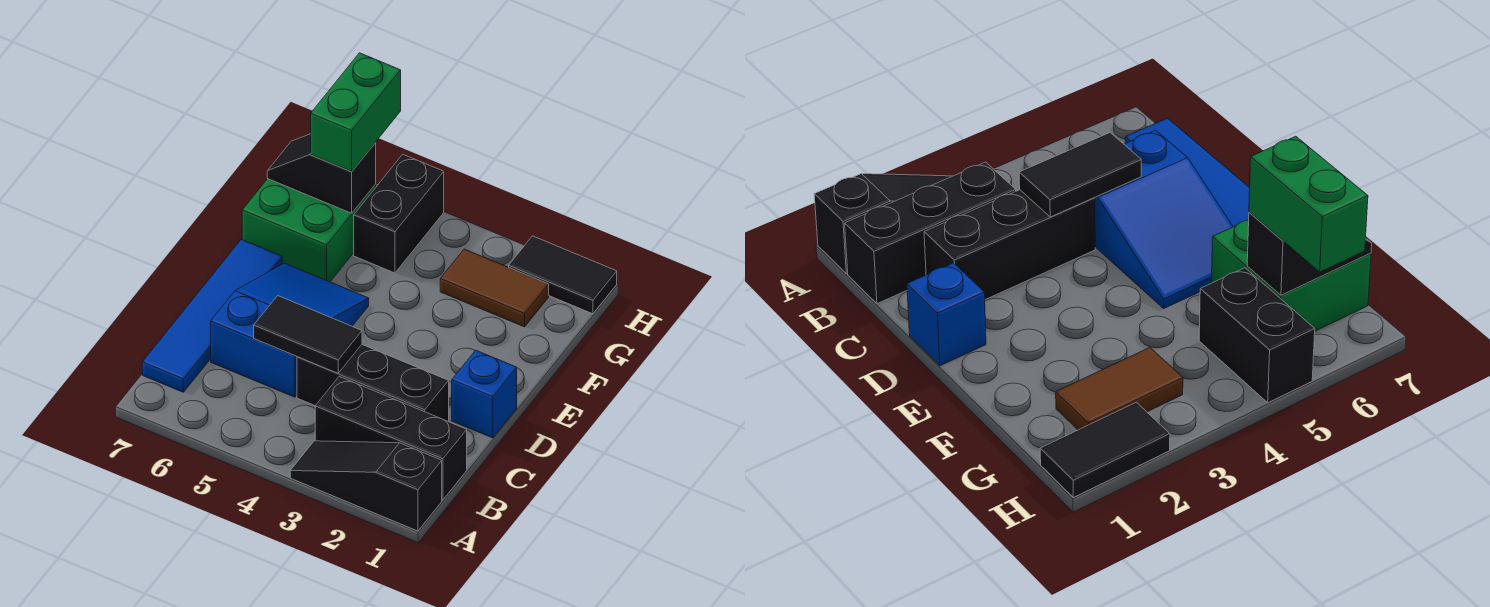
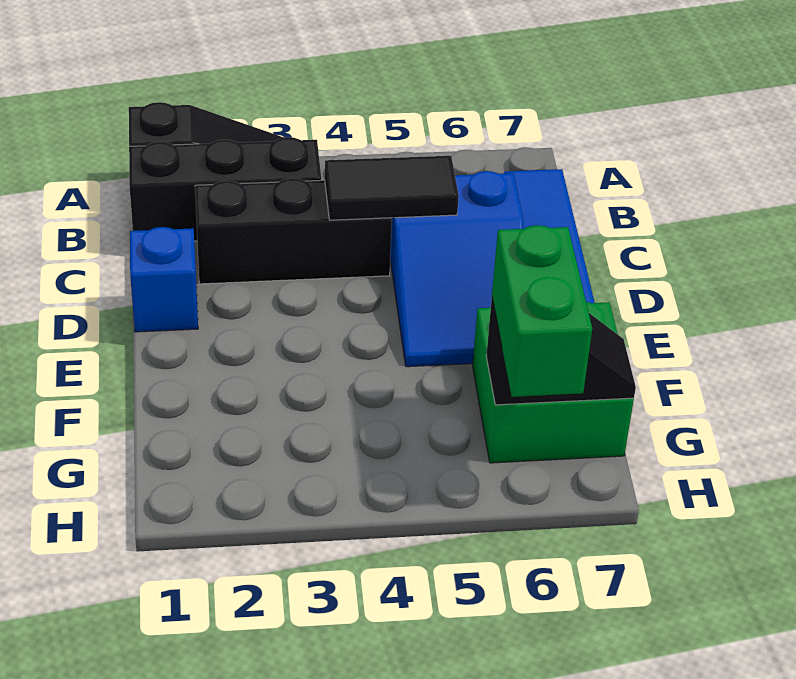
brown tile G2:G3 level 1 -> none
black brick G5:H5 level 1 -> none
black tile H1:H2 level 1 -> none

